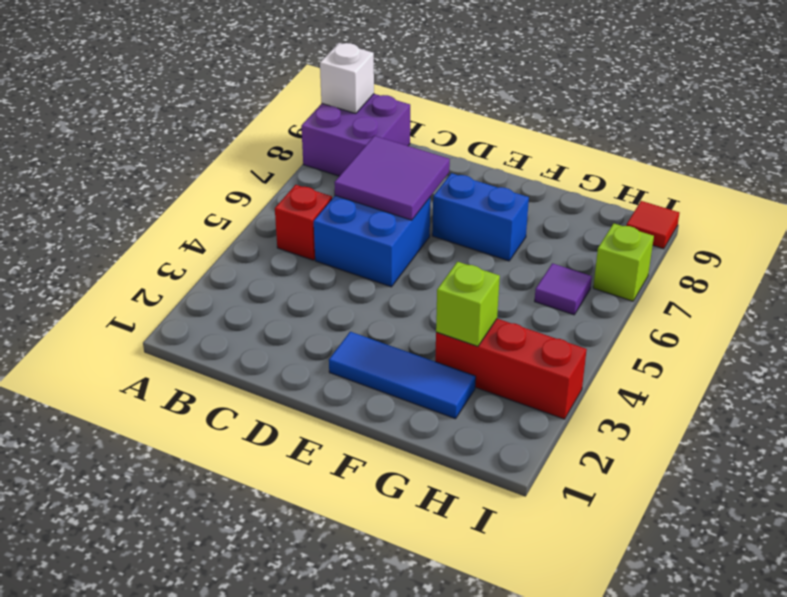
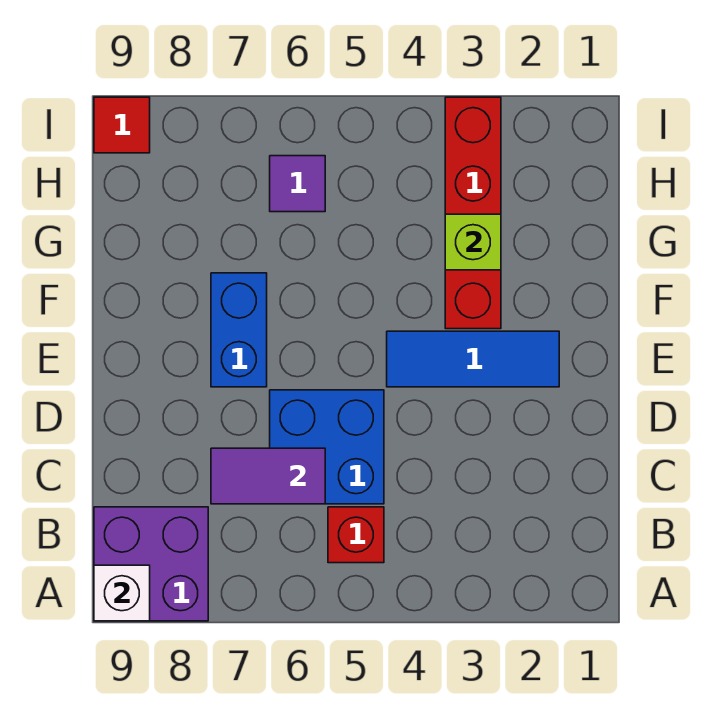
purple tile C6:D7 level 2 -> purple tile C6:C7 level 2
blue tile E2:G2 level 1 -> blue tile E2:E4 level 1
red brick G3:I3 level 1 -> red brick F3:I3 level 1
lime brick I7 level 1 -> none

